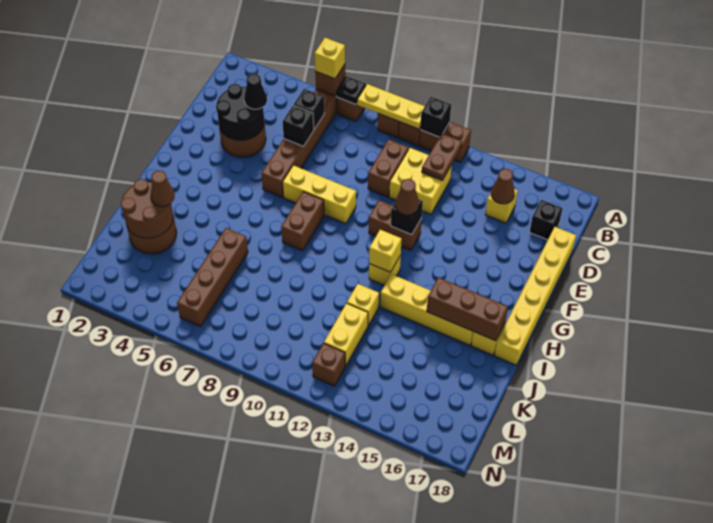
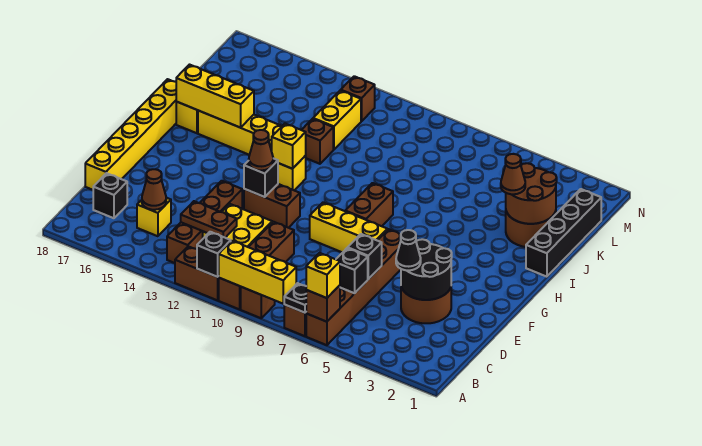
yellow plate A8:A10 level 2 -> yellow brick A8:A10 level 2
brown plate B12:C12 level 2 -> brown plate C12:C13 level 2
none -> black brick I1:L1 level 1
brown brick I15:I17 level 2 -> yellow brick I15:I17 level 2
brown brick J6:M6 level 1 -> brown brick B13:E13 level 1
yellow brick J12 level 1 -> brown brick J12 level 1

